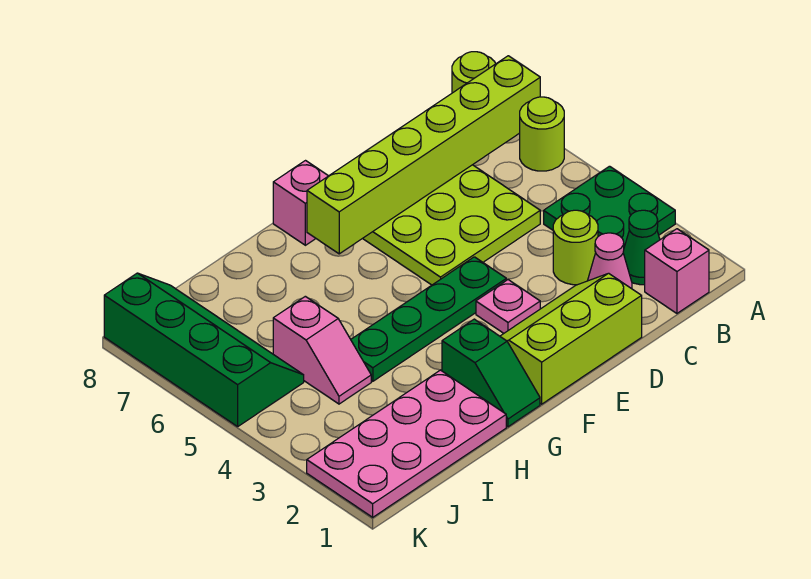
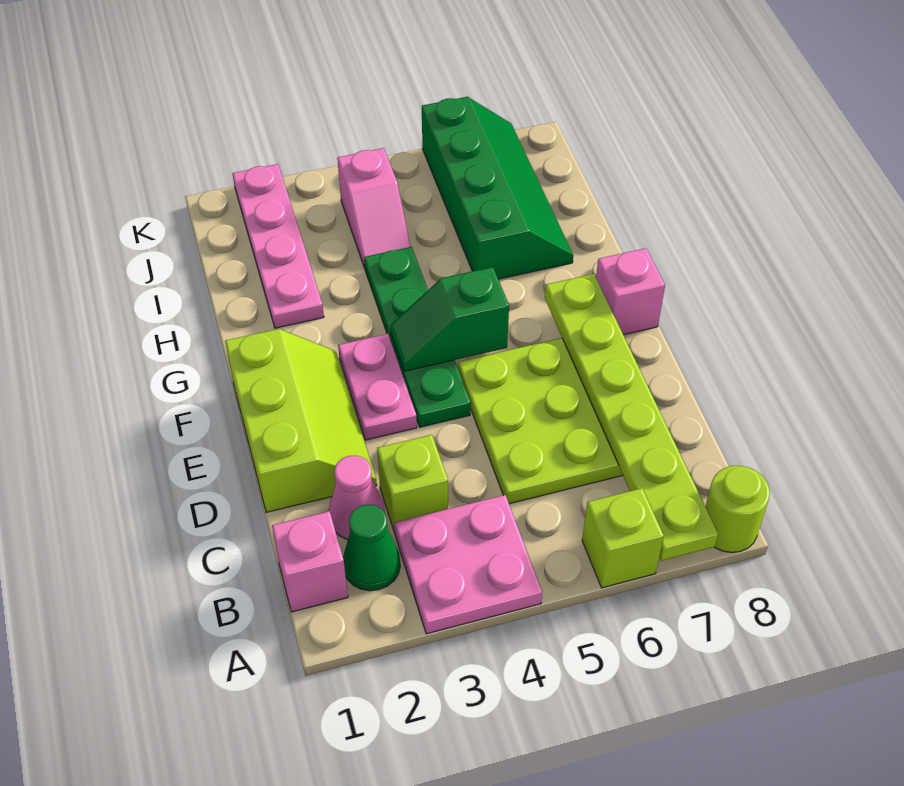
green plate A3:B4 level 1 -> pink plate A3:B4 level 1
lime round brick A6 level 1 -> lime brick A6 level 1
lime brick A7:F7 level 2 -> lime plate A7:F7 level 2
lime round brick C3 level 1 -> lime brick C3 level 1
pink plate E3 level 1 -> pink plate E3:F3 level 1
green slope G1:G2 level 1 top 2 -> green slope F4:F5 level 2 top 5
pink plate H1:K2 level 1 -> pink plate H2:K2 level 1
pink slope I4:I5 level 1 top 5 -> pink slope I4:J4 level 1 top J
green slope J5:K8 level 1 top K -> green slope H6:K7 level 1 top 6

